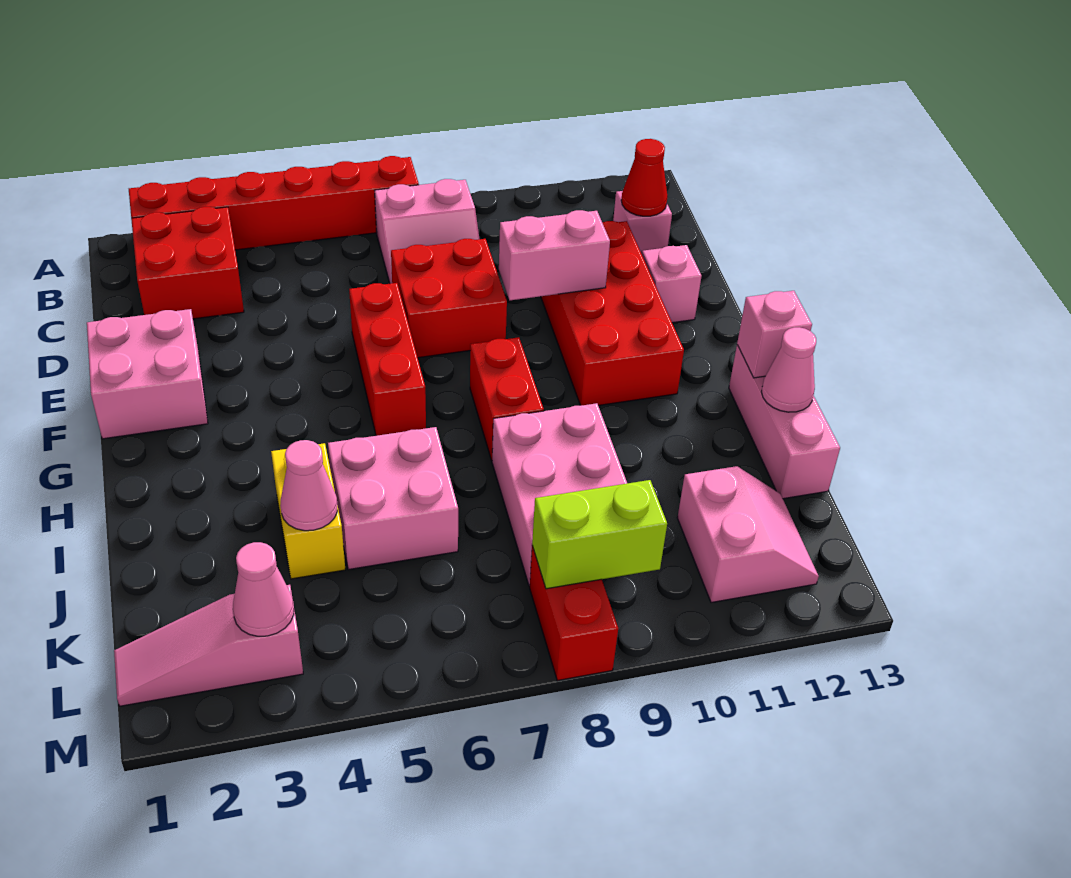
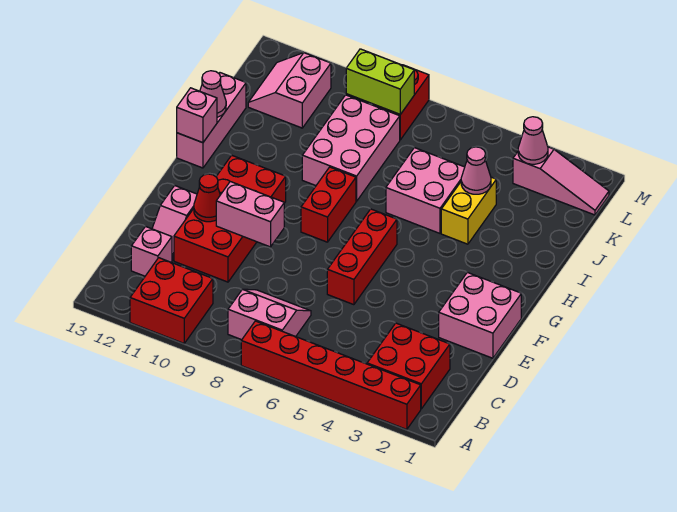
red cone C12 level 2 -> red cone E11 level 2
red brick D7:E8 level 1 -> red brick A10:B11 level 1

